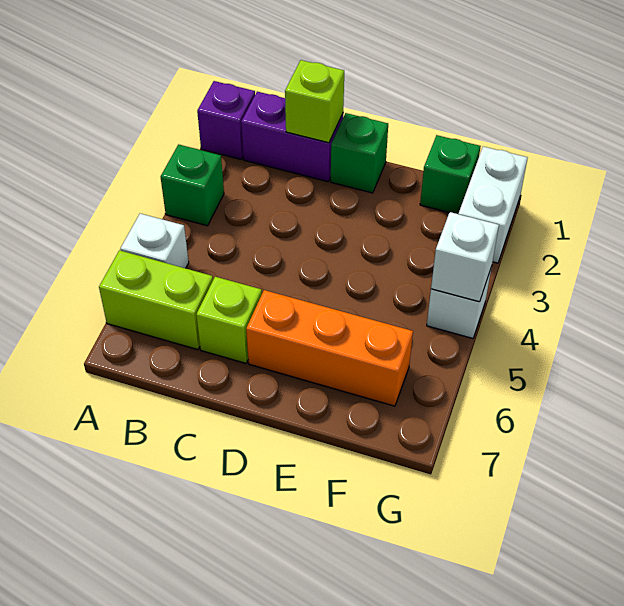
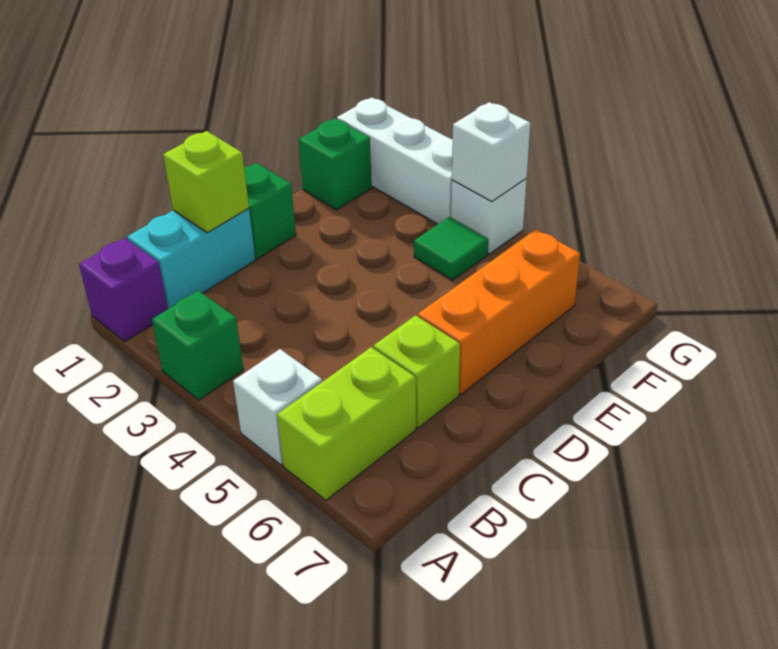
purple brick B1:C1 level 1 -> cyan brick B1:C1 level 1
none -> green tile F4 level 1
white brick G1:G2 level 1 -> white brick G1:G3 level 1

